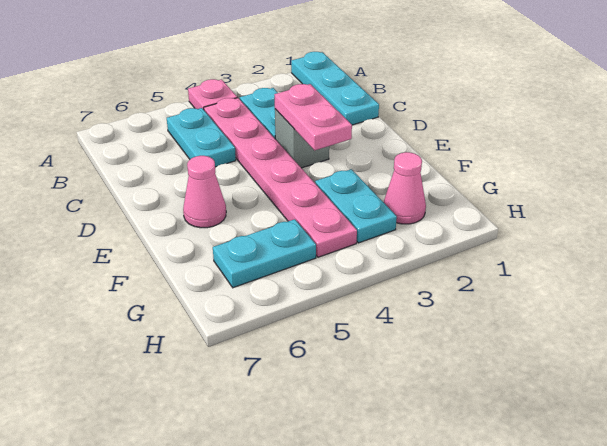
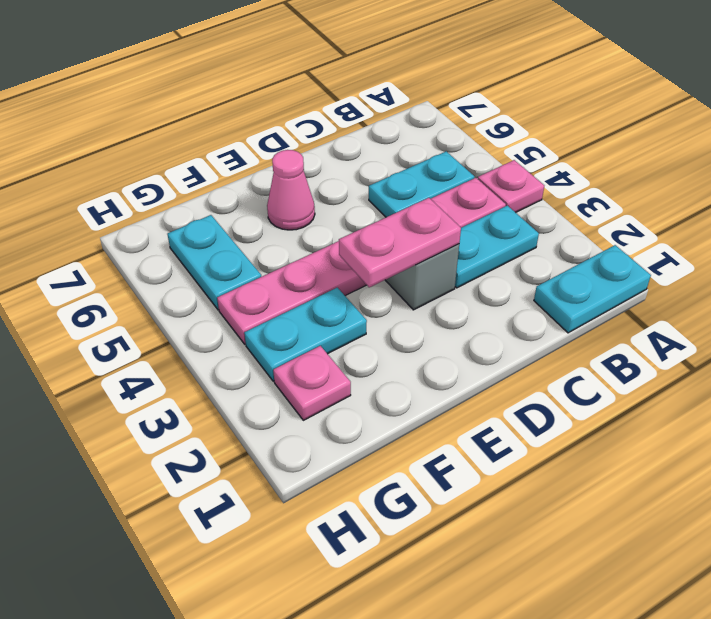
cyan plate A1:C1 level 1 -> cyan plate A1:B1 level 1
pink cone G2 level 1 -> pink plate G2 level 1

